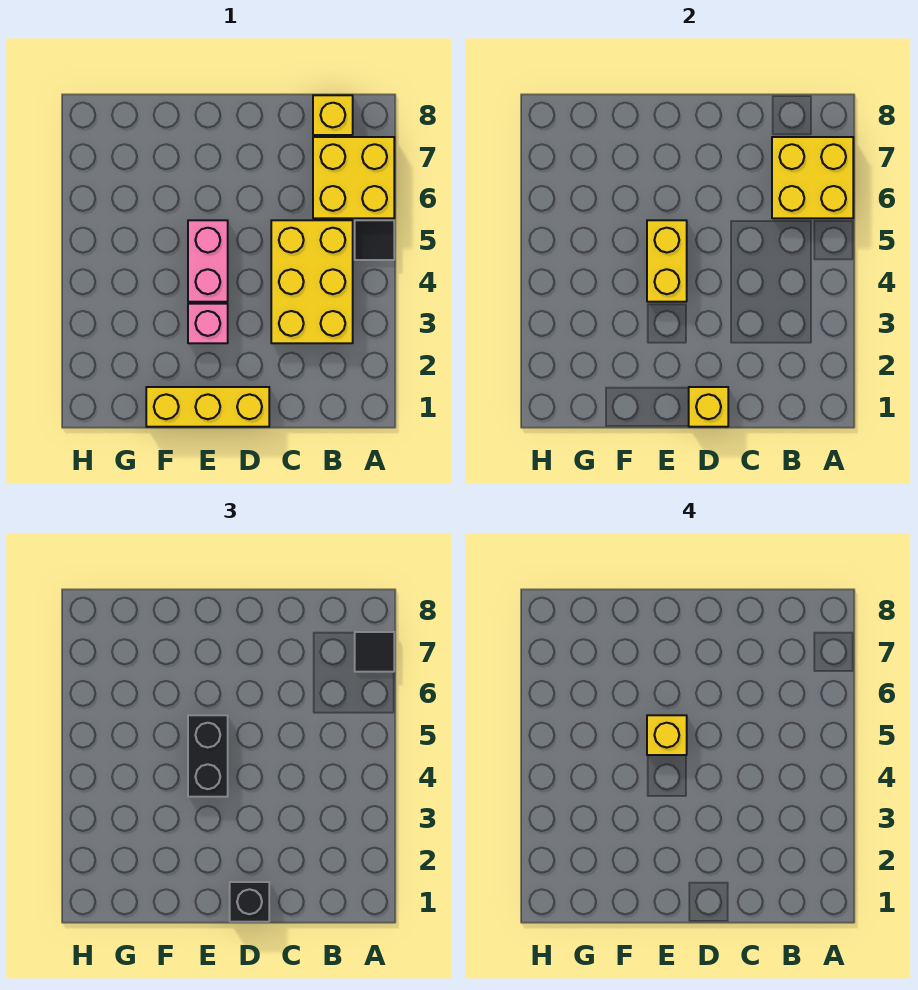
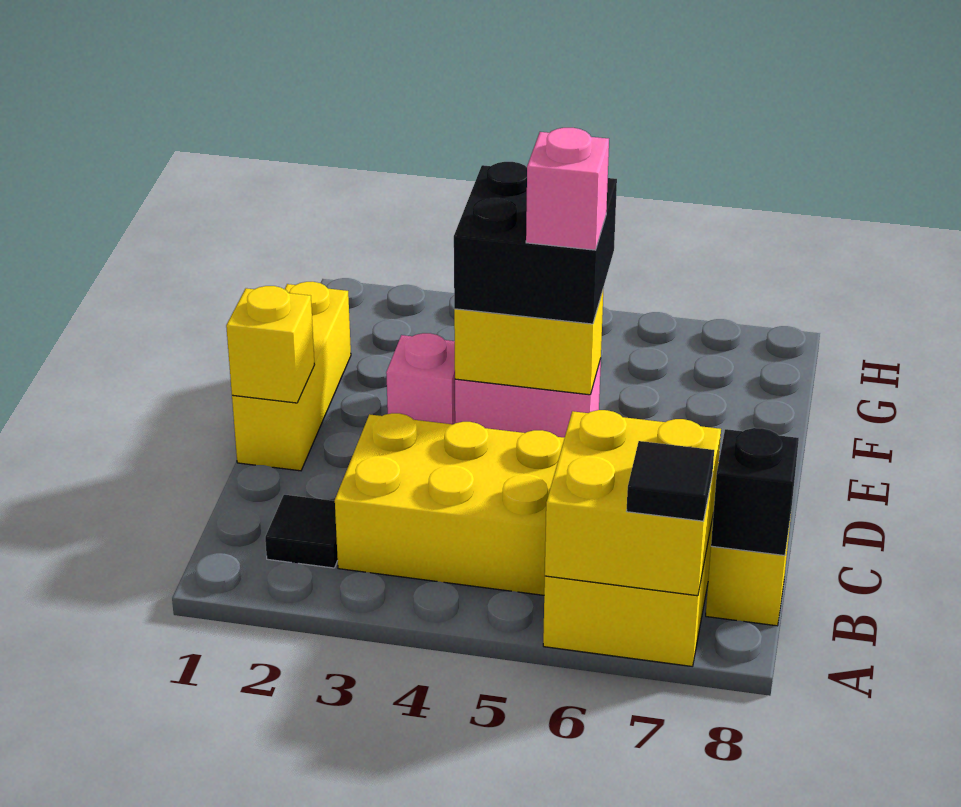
black tile A5 level 1 -> black tile B2 level 1
black brick D1 level 3 -> black brick B8 level 2
black brick E4:E5 level 3 -> black brick E4:F5 level 3
yellow brick E5 level 4 -> pink brick E5 level 4

